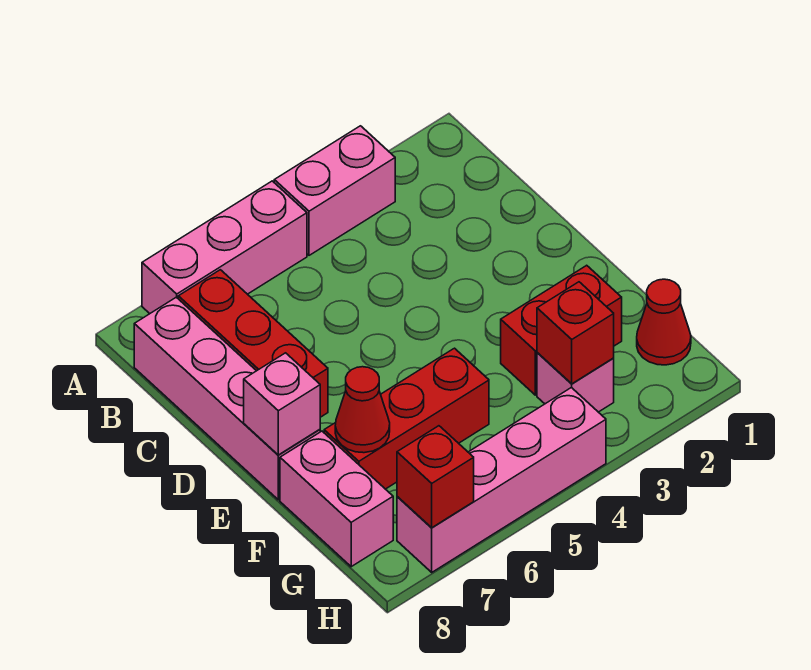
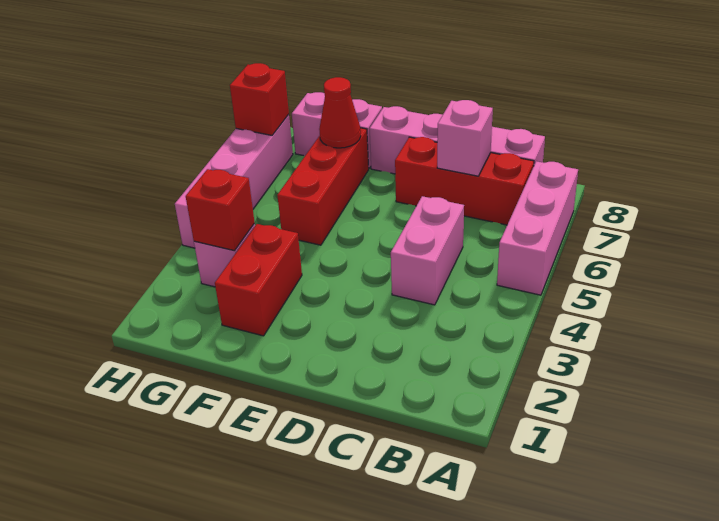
pink brick A3:A4 level 1 -> pink brick C4:C5 level 1
pink brick E8 level 2 -> pink brick C7 level 2
red cone G1 level 1 -> none

